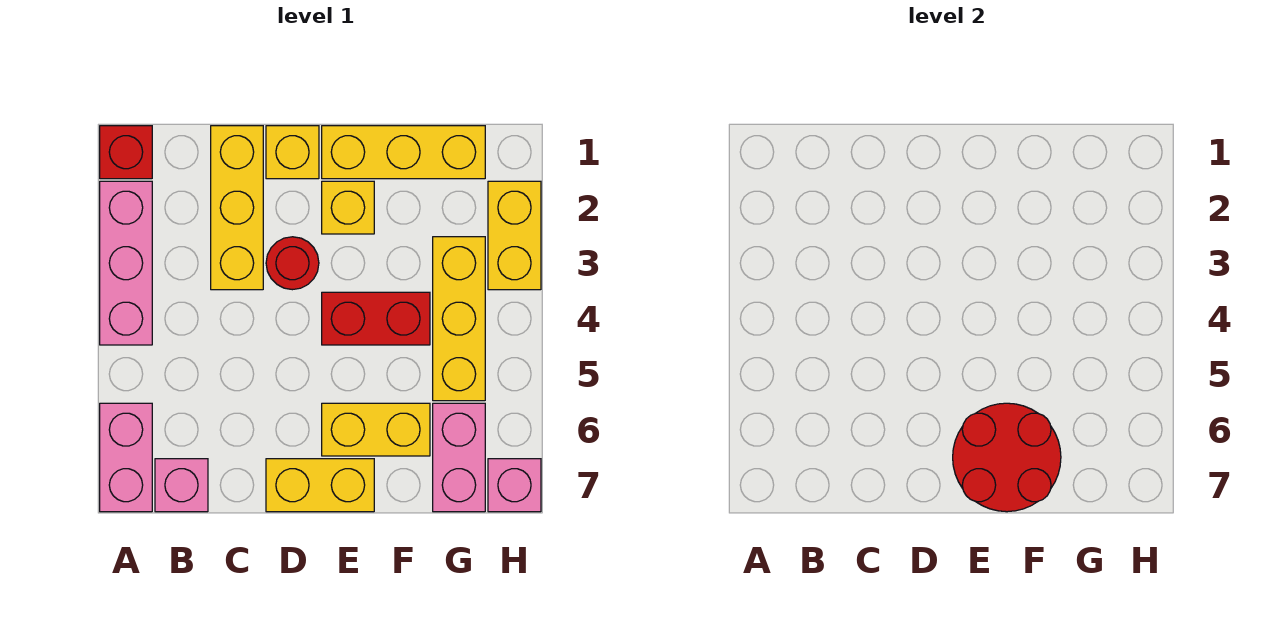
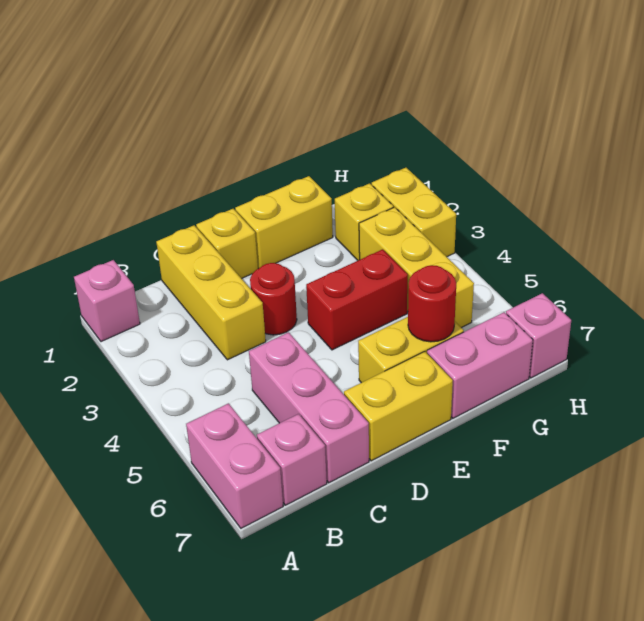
red brick A1 level 1 -> pink brick A1 level 1
pink brick A2:A4 level 1 -> pink brick C5:C7 level 1
yellow brick E1:G1 level 1 -> yellow brick E1:F1 level 1
yellow brick E2 level 1 -> yellow brick G2 level 1
red round brick E6:F7 level 2 -> red round brick F6 level 2
pink brick G6:G7 level 1 -> pink brick F7:G7 level 1

